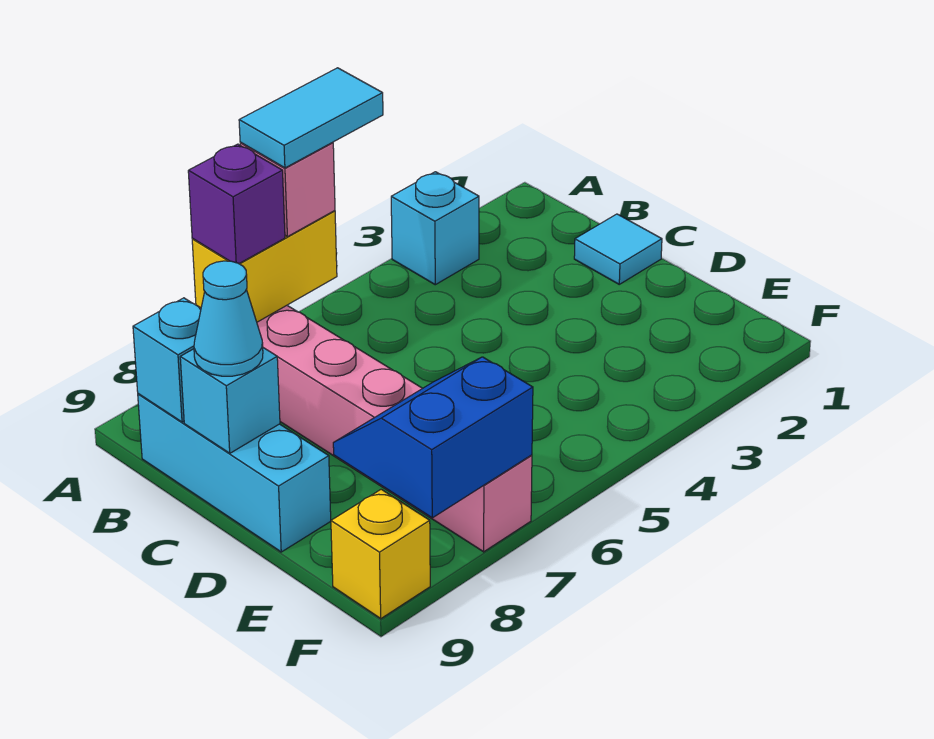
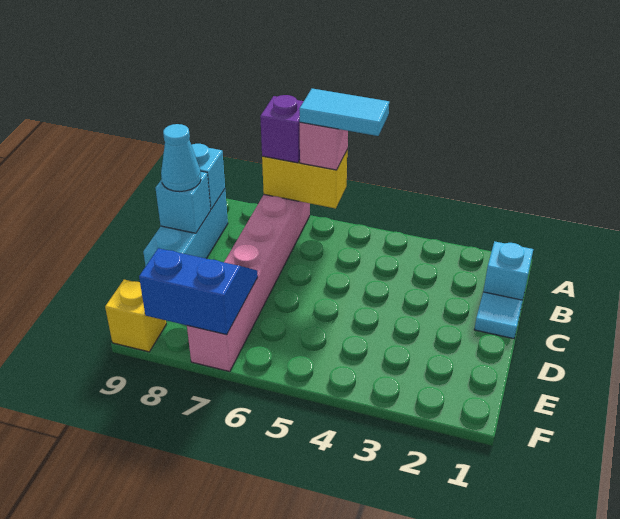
cyan brick A3 level 1 -> cyan brick B1 level 1

